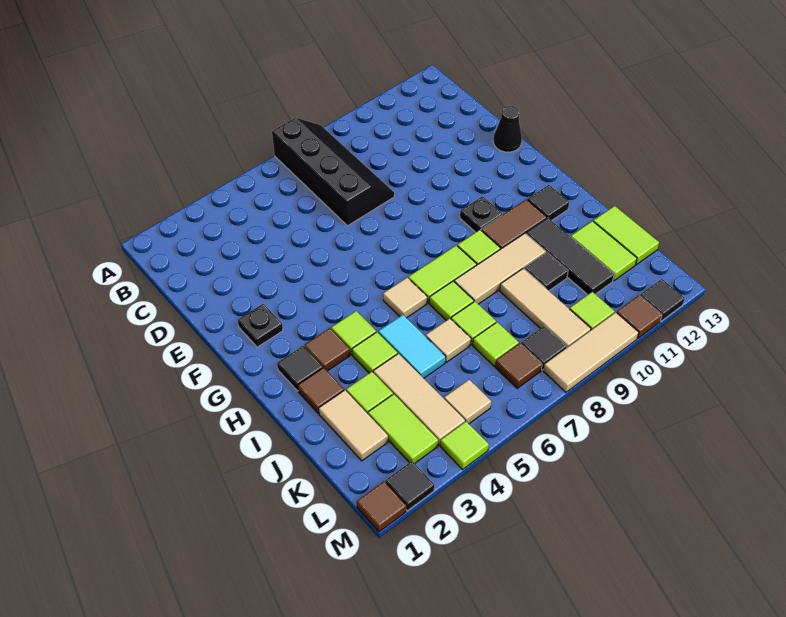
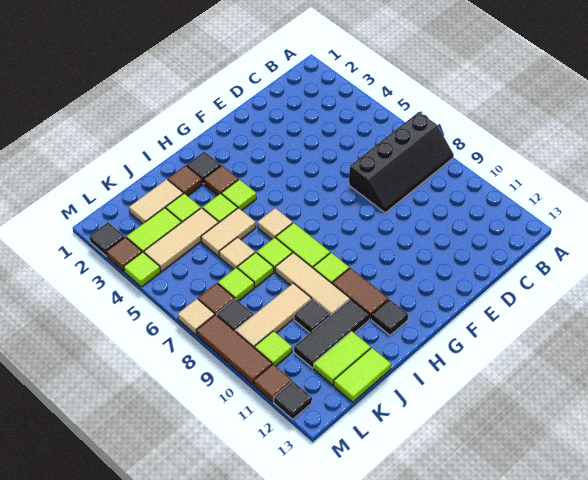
black cone E13 level 1 -> none
black plate F2 level 1 -> none
black plate G10 level 1 -> none
cyan tile I5:J5 level 1 -> tan tile I5:J5 level 1
tan tile L5 level 1 -> tan tile M7 level 1
brown tile M1 level 1 -> brown tile M3 level 1
tan tile M8:M10 level 1 -> brown tile M8:M10 level 1

